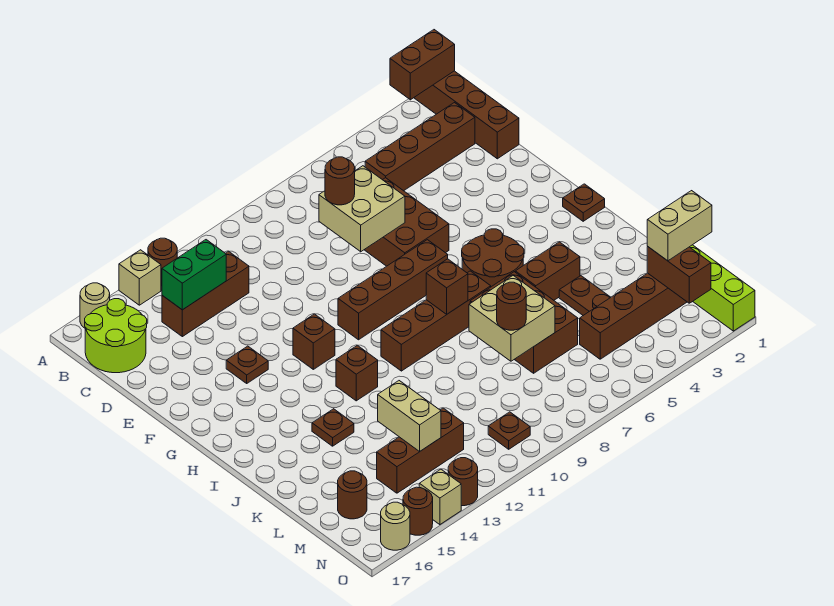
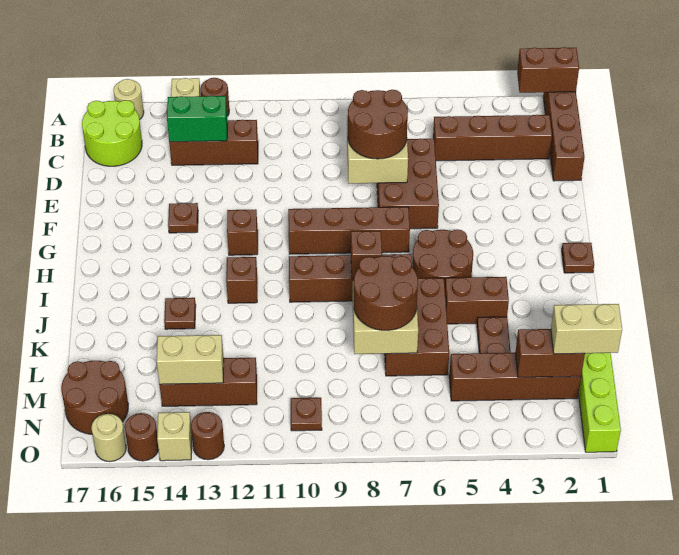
brown round brick D8 level 3 -> brown round brick D7:E8 level 3
brown round brick L8 level 3 -> brown round brick K7:L8 level 3
tan brick L13:M13 level 2 -> tan brick M13:M14 level 2
brown brick M2:N2 level 2 -> brown brick M2:M3 level 2
brown round brick M16 level 1 -> brown round brick M16:N17 level 1

